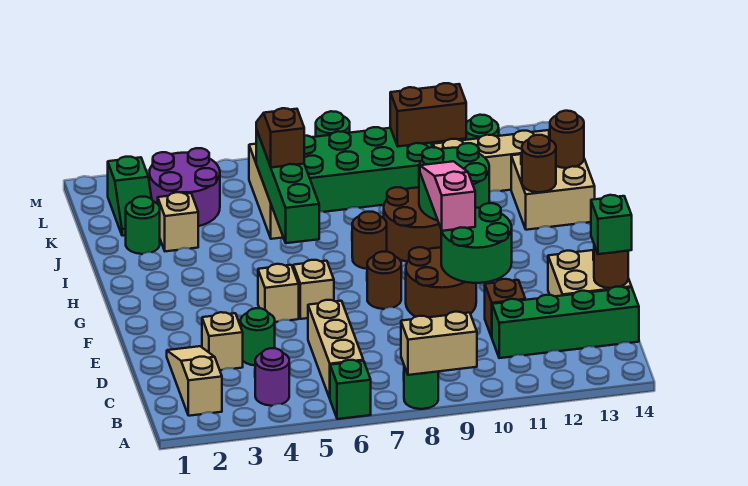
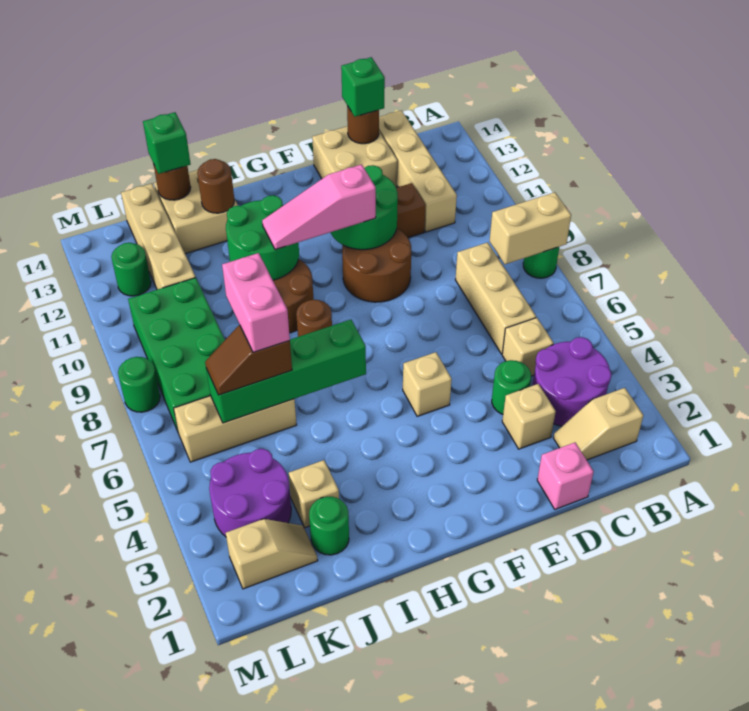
green brick A6 level 1 -> green brick J14 level 3
tan brick A8:A9 level 2 -> tan brick A8:B8 level 2
tan slope B2:D2 level 1 top B -> tan slope B2:C2 level 1 top B
purple round brick B4 level 1 -> purple round brick B3:C4 level 1
tan brick B6:D6 level 1 -> tan brick C6:C8 level 1
green brick C11:C14 level 1 -> tan brick C11:C14 level 1
none -> pink brick D1 level 1
tan brick F6 level 1 -> tan brick C5 level 1
brown round brick F8 level 1 -> none
none -> pink brick J6:J7 level 4
green slope K2:L2 level 1 top L -> tan slope K2:L2 level 1 top L
brown brick L10:L11 level 2 -> none

